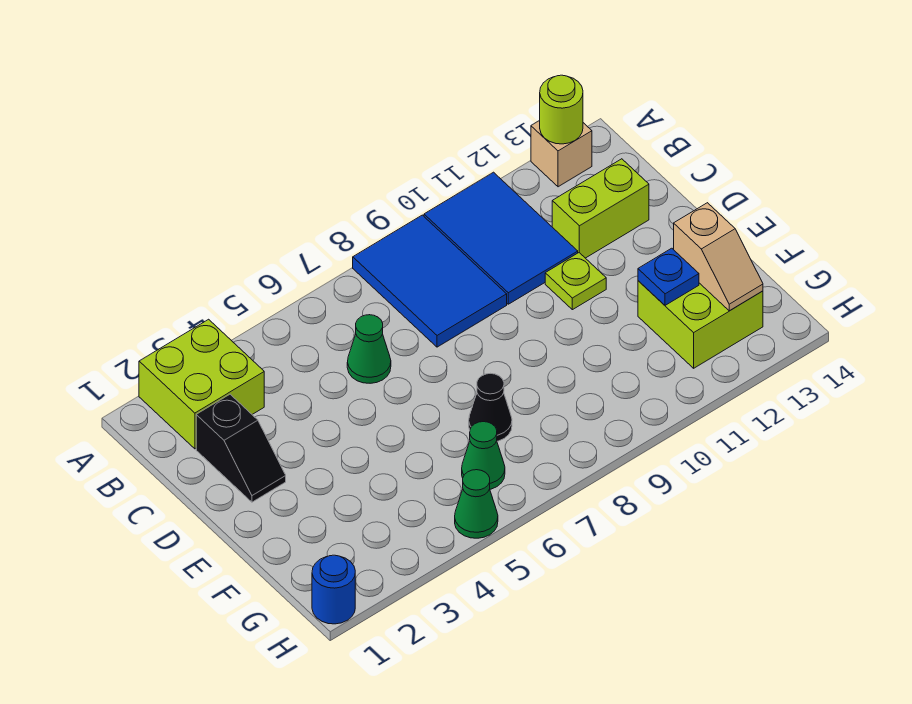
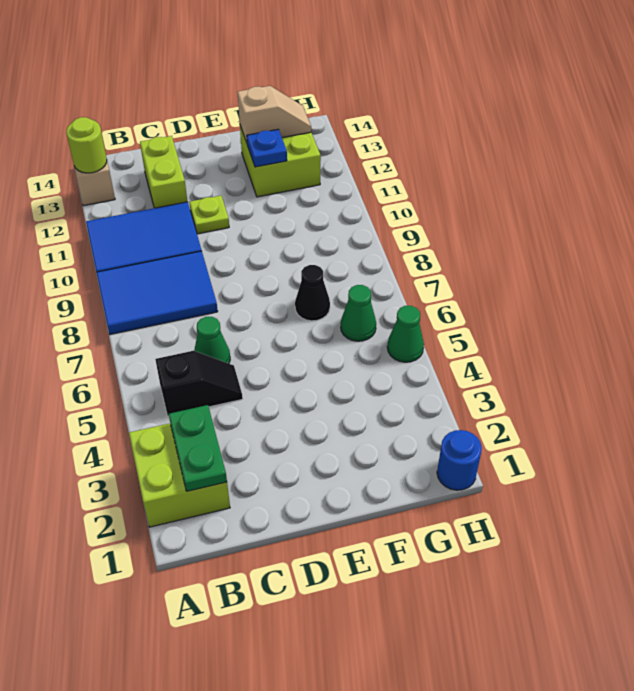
none -> green plate B2:B3 level 2
black slope C2:D2 level 1 top C -> black slope B5:C5 level 1 top B

